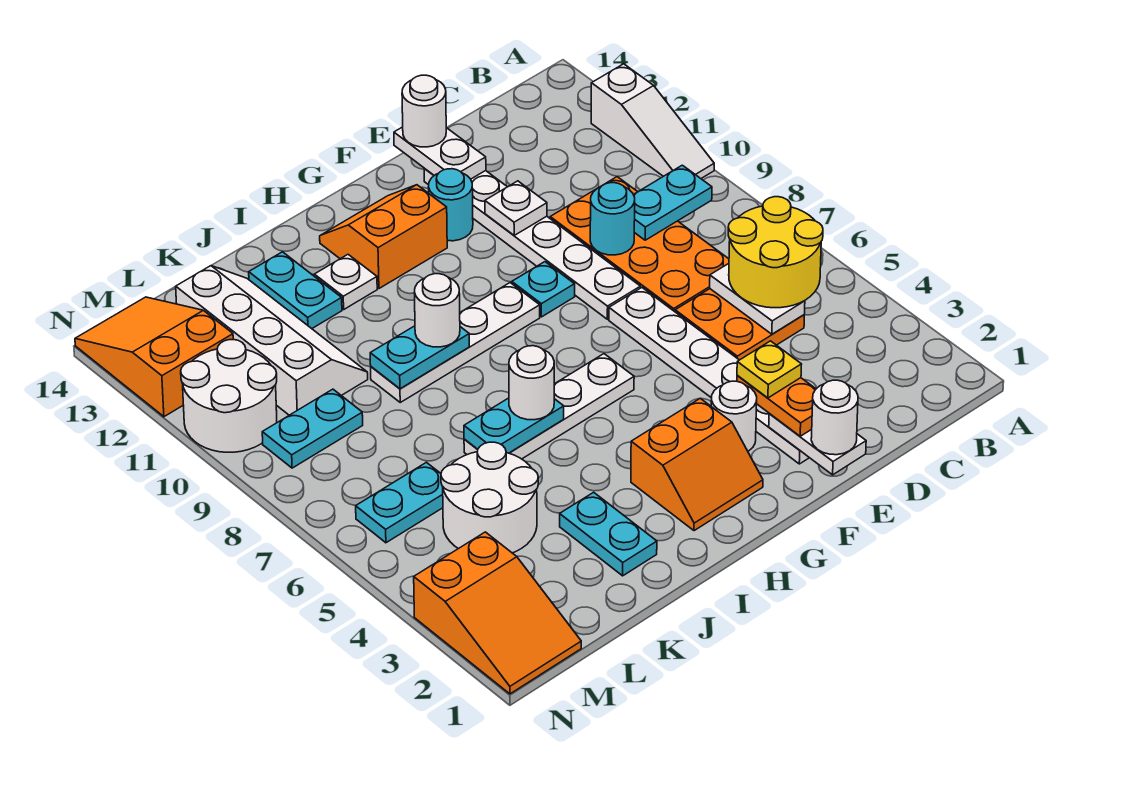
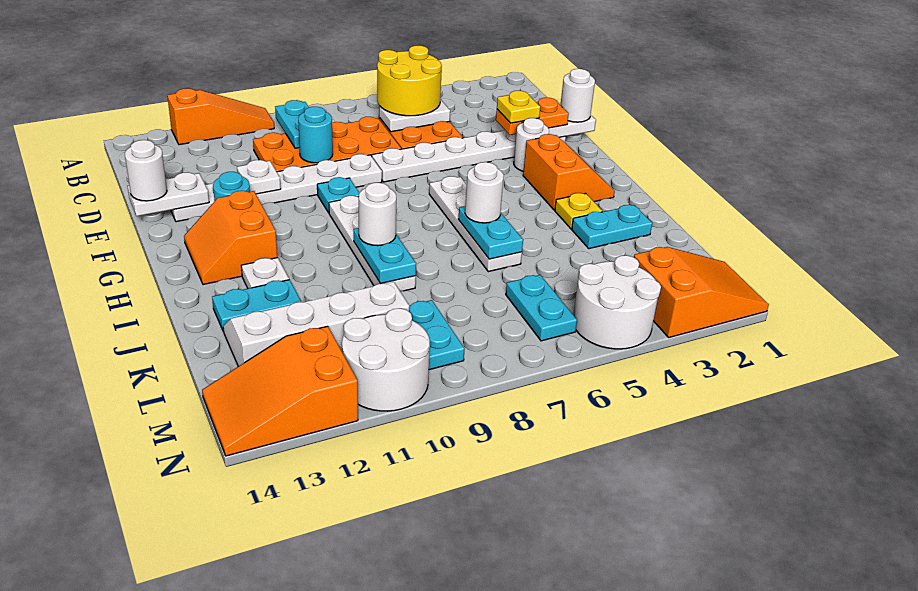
white slope A10:A12 level 1 top 12 -> orange slope A10:A12 level 1 top 12
none -> yellow plate I3 level 1
white round brick K4:L5 level 1 -> white round brick M4:N5 level 1

